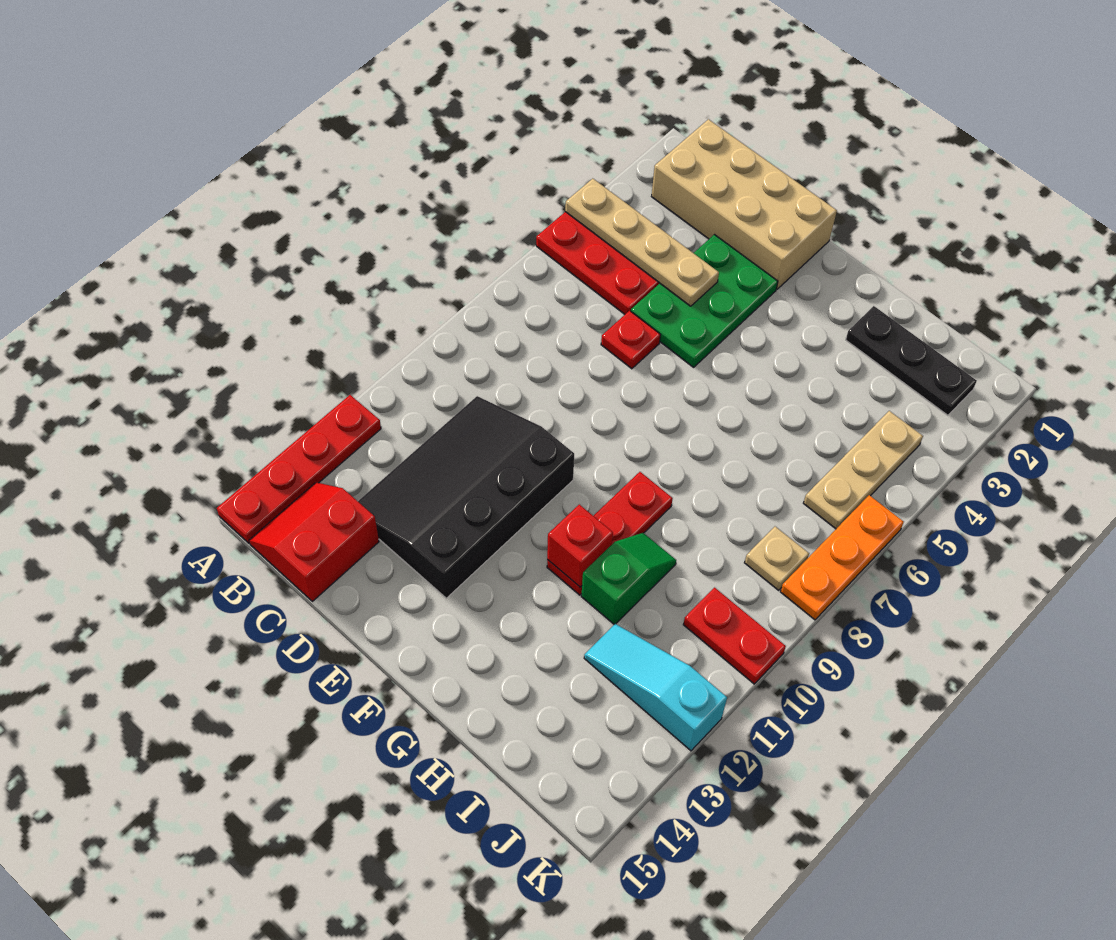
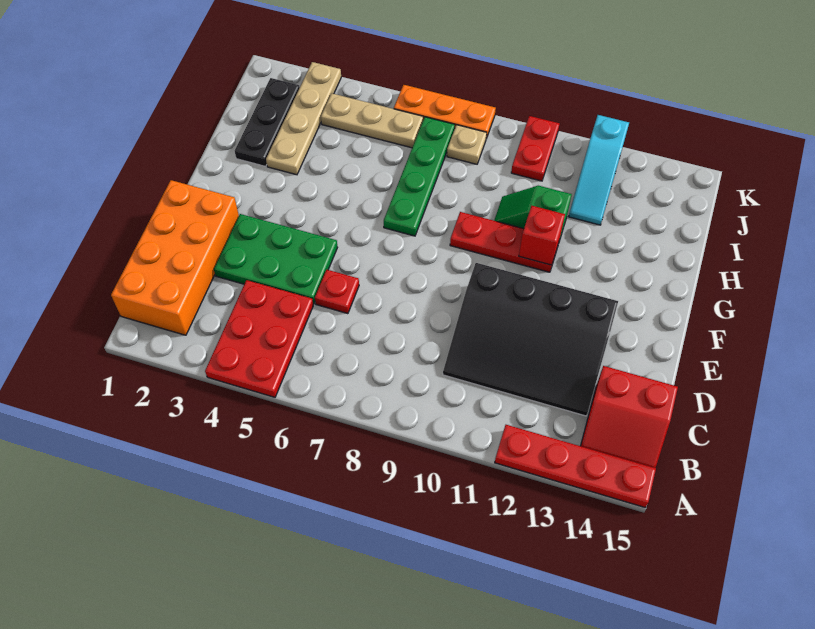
tan plate A4:D4 level 2 -> tan plate H3:K3 level 1
tan brick B1:E2 level 1 -> orange brick B1:E2 level 1
none -> green plate G7:J7 level 1

